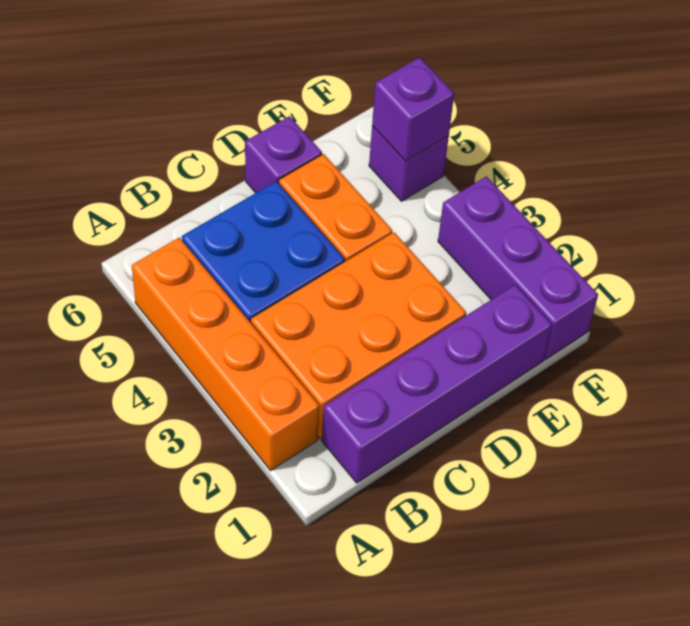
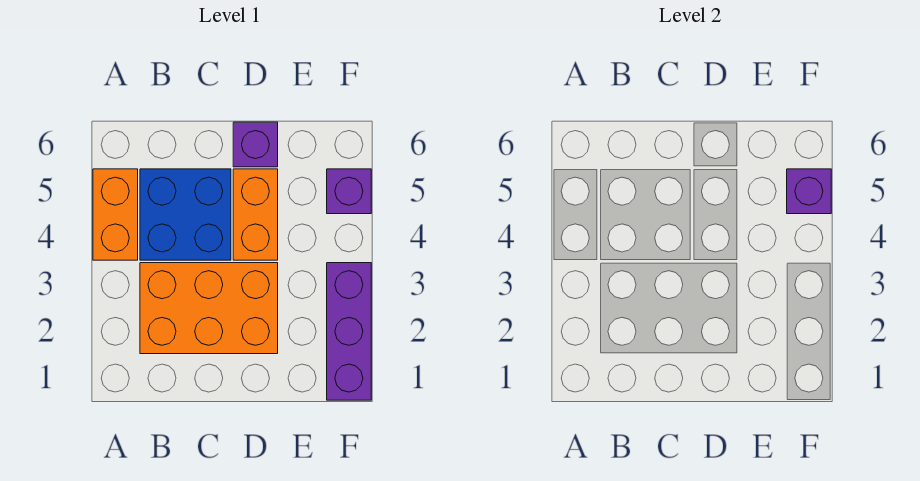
orange brick A2:A5 level 1 -> orange brick A4:A5 level 1
purple brick B1:E1 level 1 -> none

